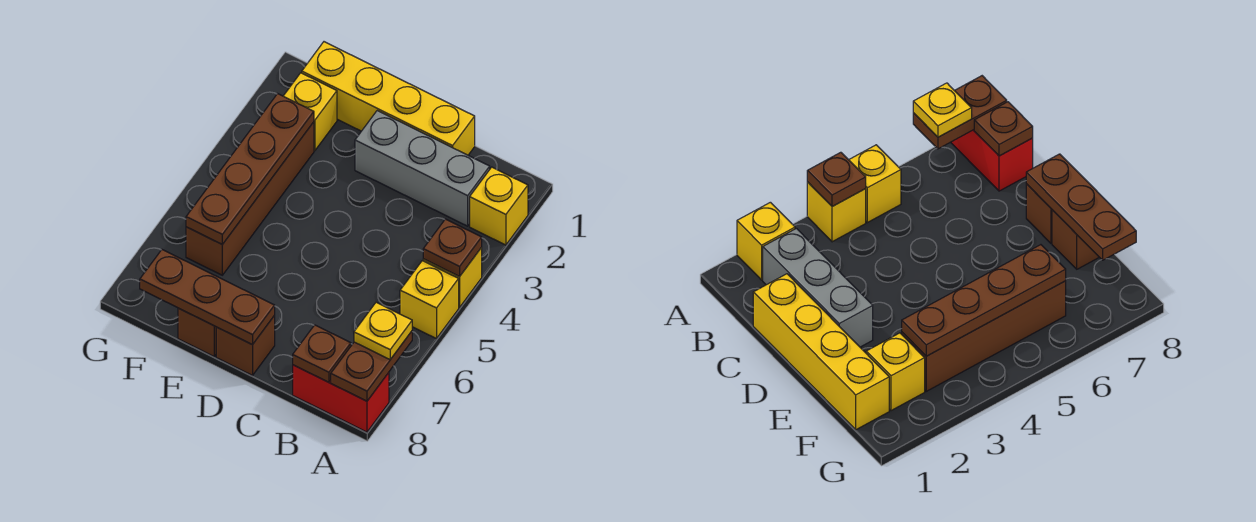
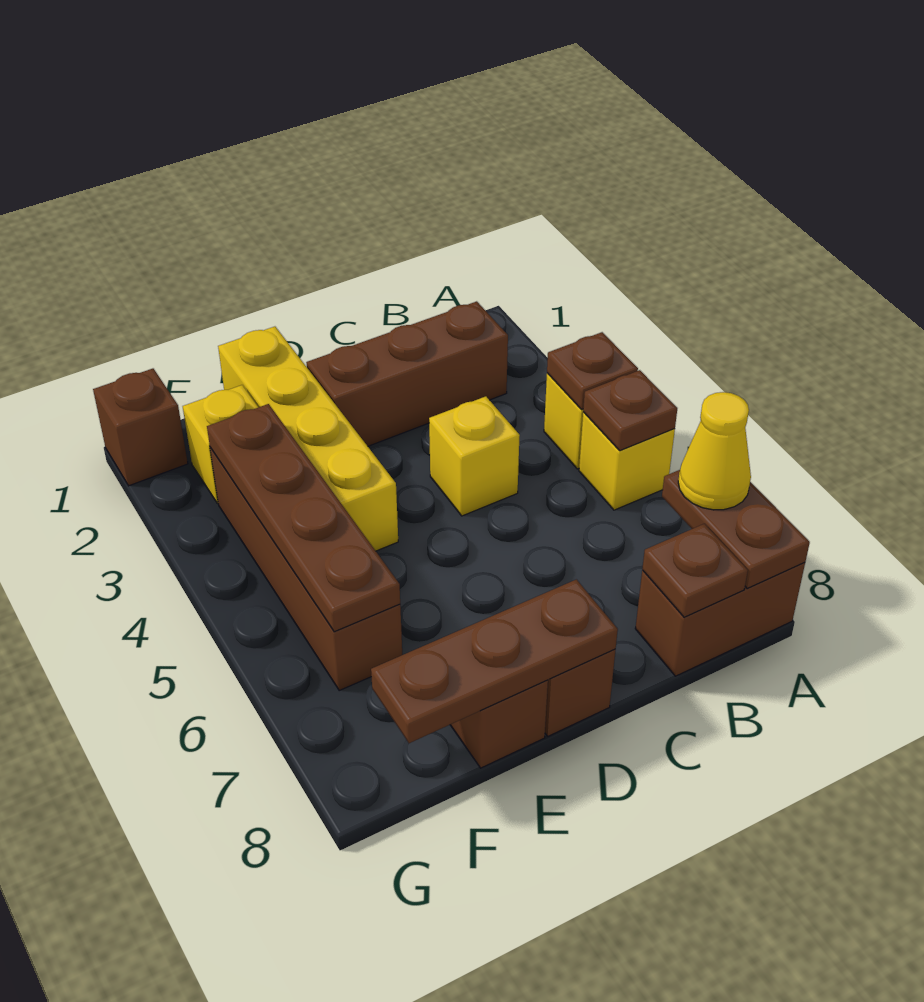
yellow brick A2 level 1 -> yellow brick C4 level 1
none -> brown plate A5 level 2
yellow plate A7 level 3 -> yellow cone A7 level 3
red brick A8:B8 level 1 -> brown brick A8:B8 level 1
grey brick B2:D2 level 1 -> brown brick B2:D2 level 1
yellow brick C1:F1 level 1 -> yellow brick E1:E4 level 1
none -> brown brick G1 level 1

